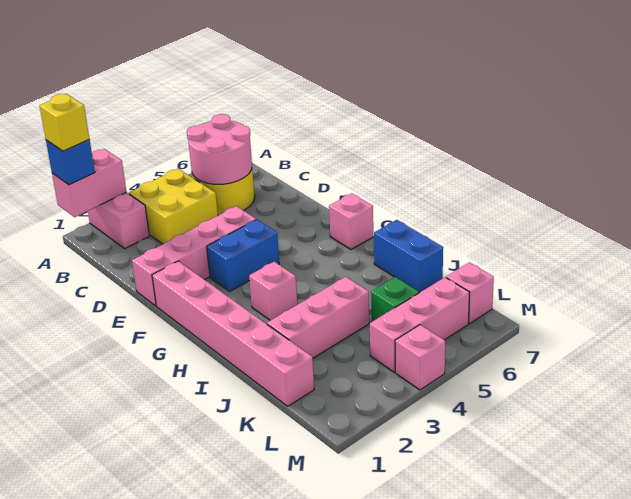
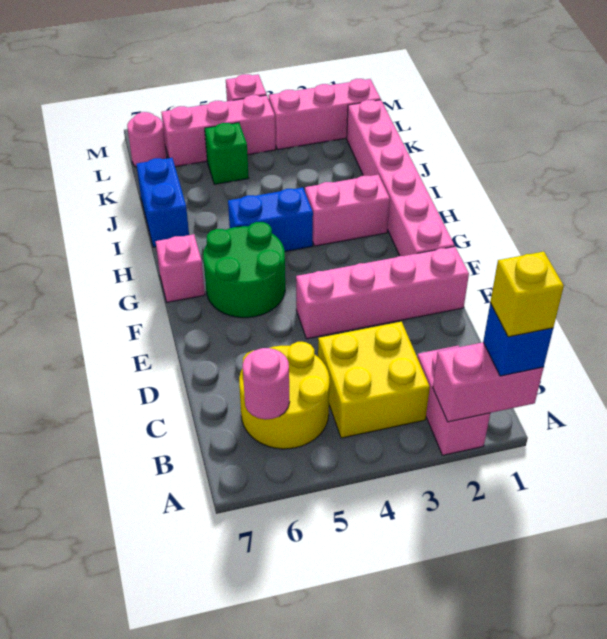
pink round brick B5:C6 level 2 -> pink round brick B6 level 2
blue brick F3:F4 level 1 -> blue brick H4:H5 level 1
none -> green round brick F5:G6 level 1
pink brick H3 level 1 -> pink brick H2:H3 level 1
pink brick J2:J4 level 1 -> pink brick L1:L3 level 1
pink brick L7 level 1 -> pink round brick L7 level 1

